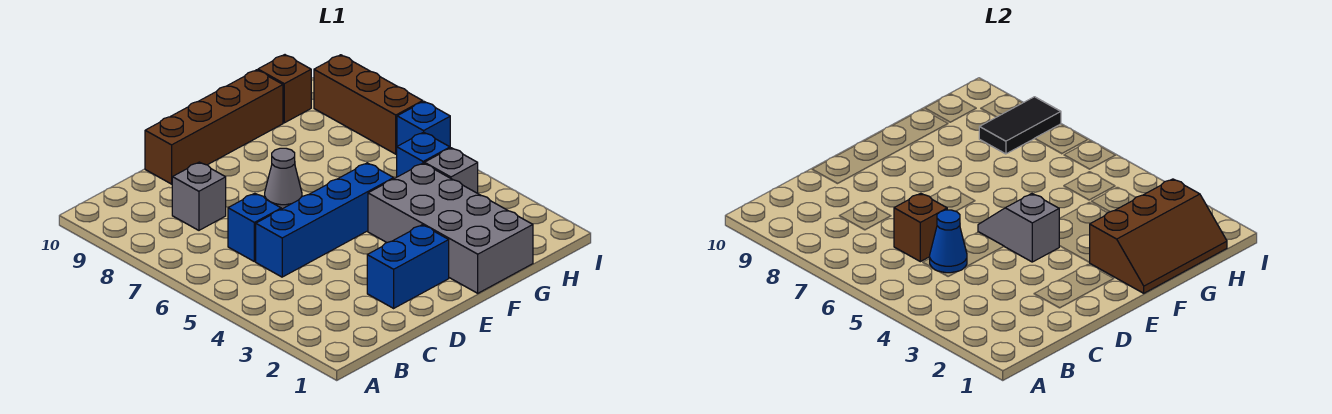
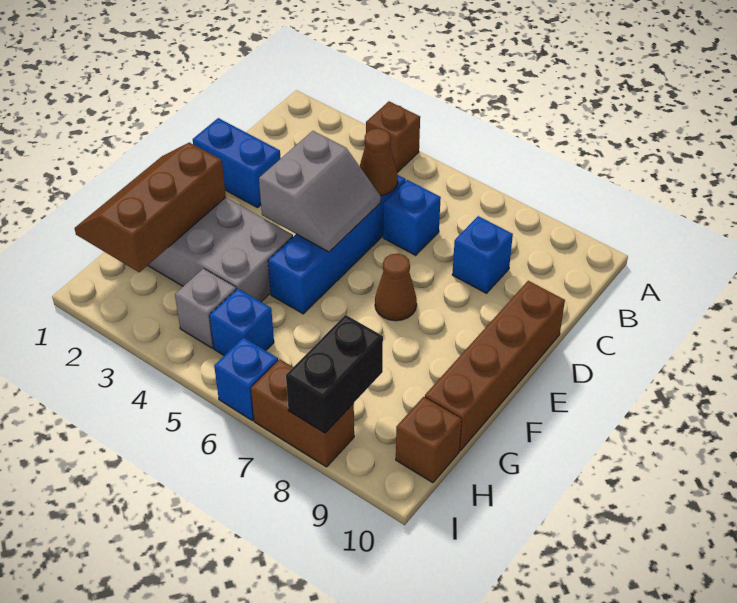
blue cone C5 level 2 -> brown cone C5 level 2
brown brick C6 level 2 -> brown brick A4 level 1
grey brick C8 level 1 -> blue brick C8 level 1
blue brick D2:E2 level 1 -> blue brick D1:D2 level 1
grey slope E4:E5 level 2 top 4 -> grey slope D4:E5 level 2 top 4
grey cone E7 level 1 -> brown cone E7 level 1
black tile H8:I8 level 2 -> black brick H8:I8 level 2
brown brick I7:I9 level 1 -> brown brick I7:I8 level 1

